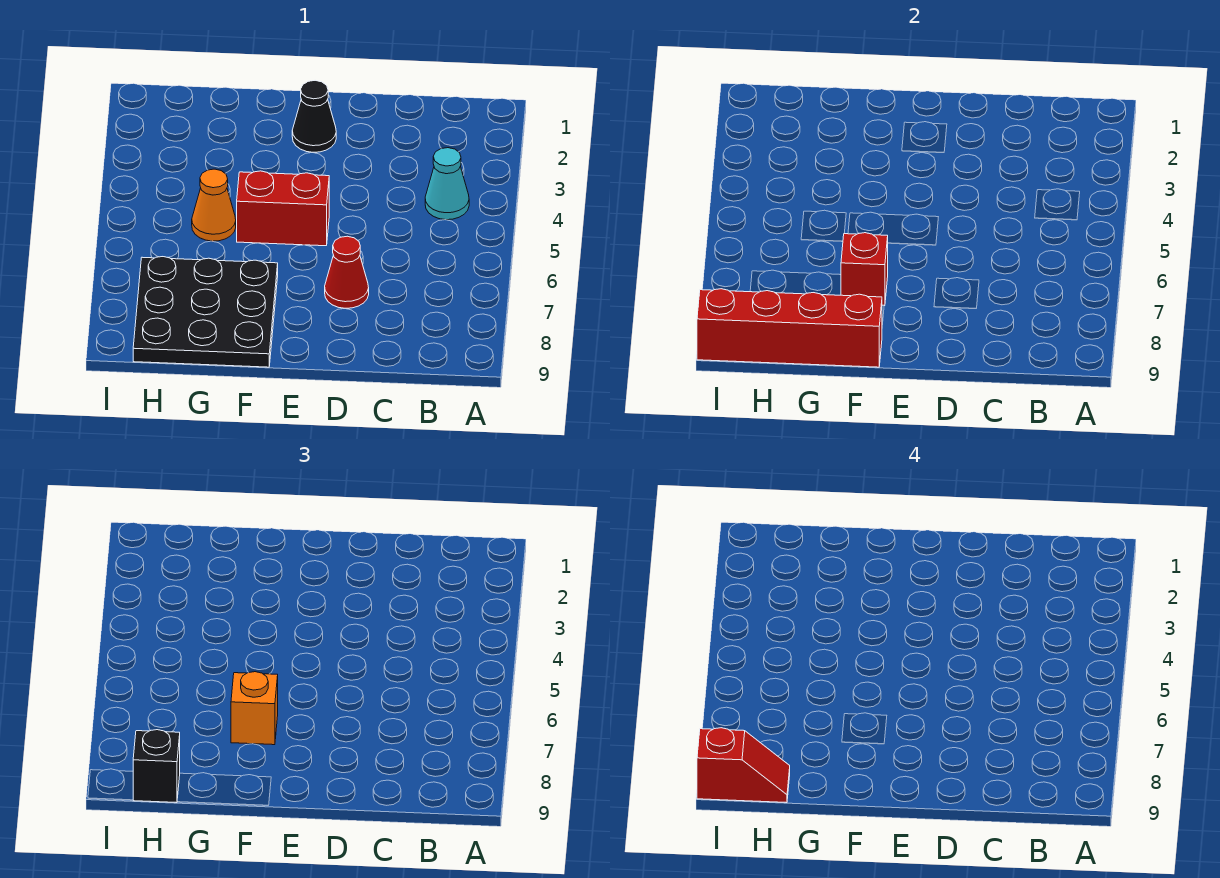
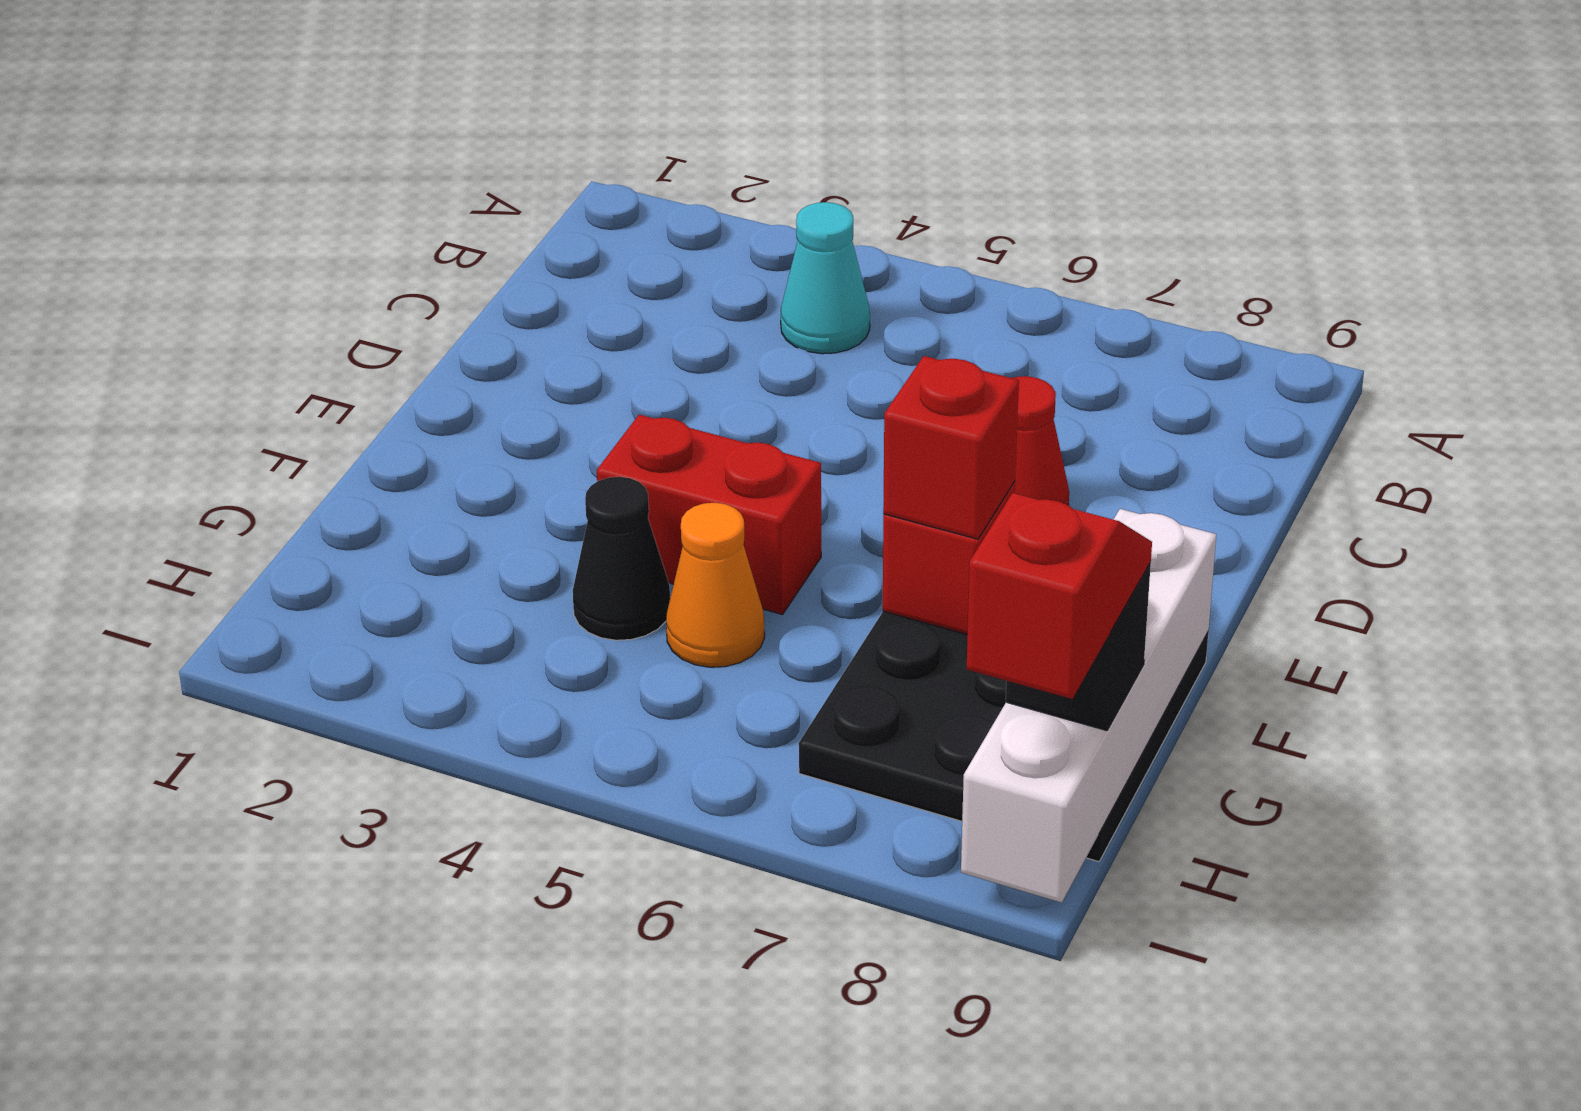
black cone E2 level 1 -> black cone G4 level 1
red brick E5:F5 level 1 -> red brick F4:F5 level 1
orange brick F7 level 3 -> red brick F7 level 3
red brick F9:I9 level 2 -> white brick F9:I9 level 2

